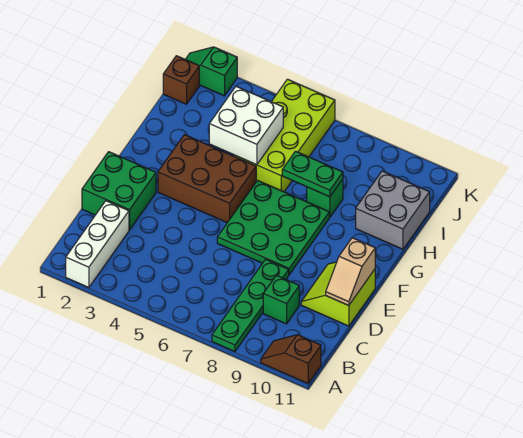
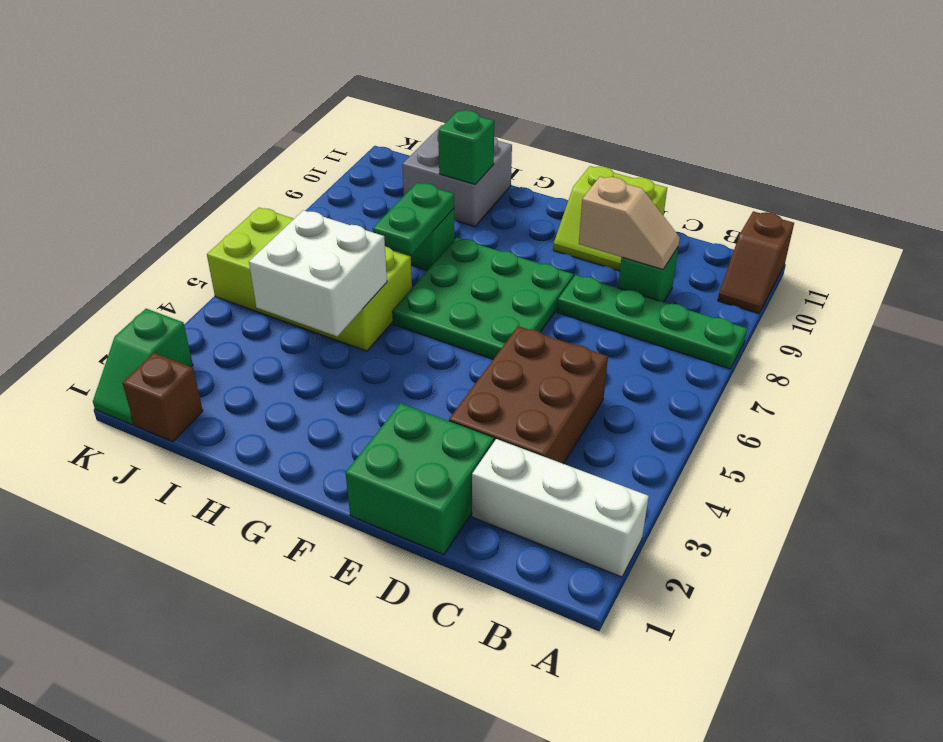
tan slope D11:E11 level 2 top E -> tan slope C9:D9 level 2 top D
brown brick F3:G5 level 1 -> brown brick C3:D5 level 1
none -> green brick H10 level 2

